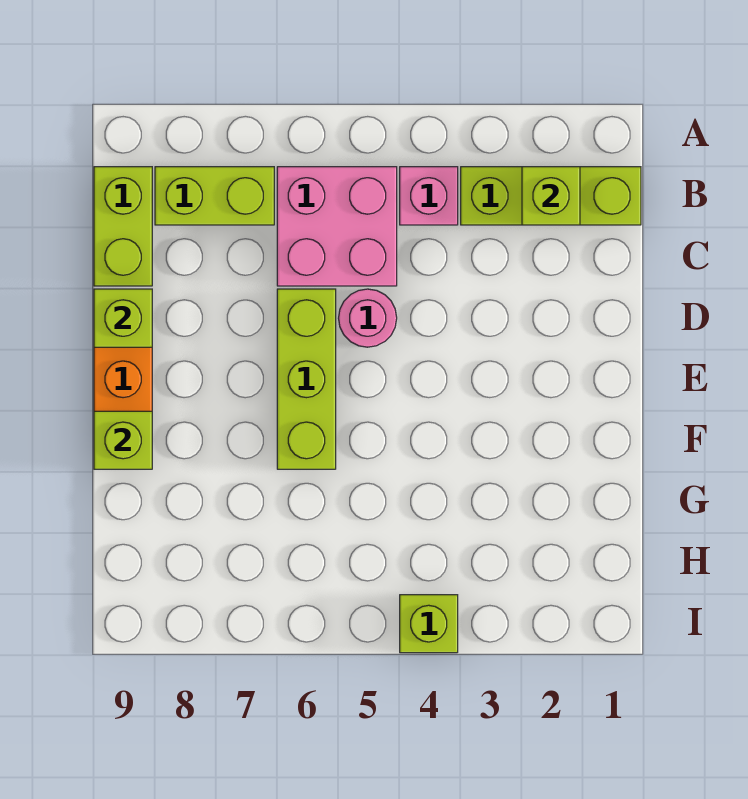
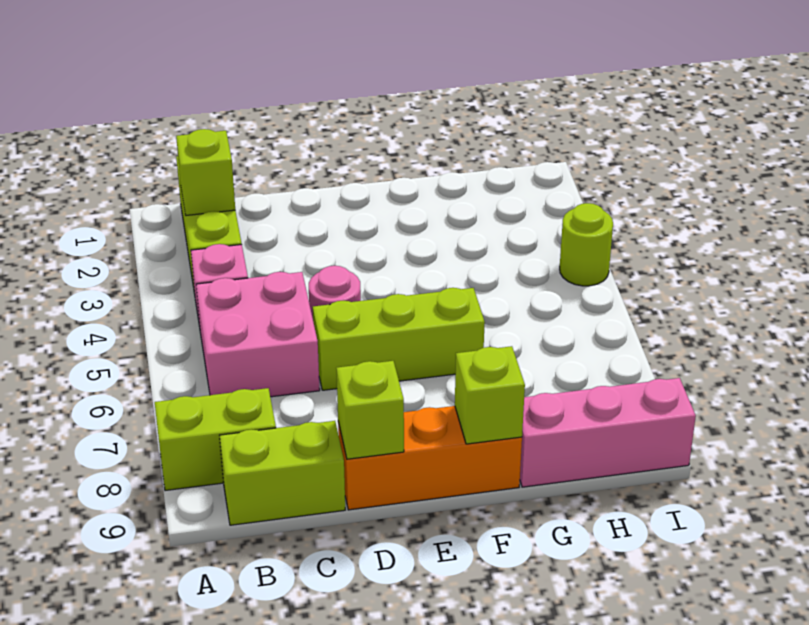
lime brick B7:B8 level 1 -> lime brick A8:B8 level 1
none -> pink brick G9:I9 level 1
lime brick I4 level 1 -> lime round brick I4 level 1

